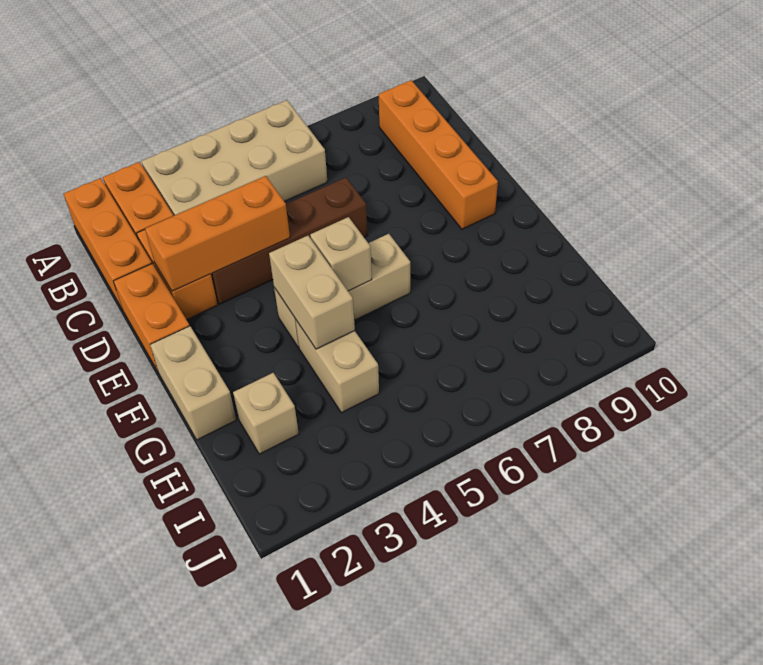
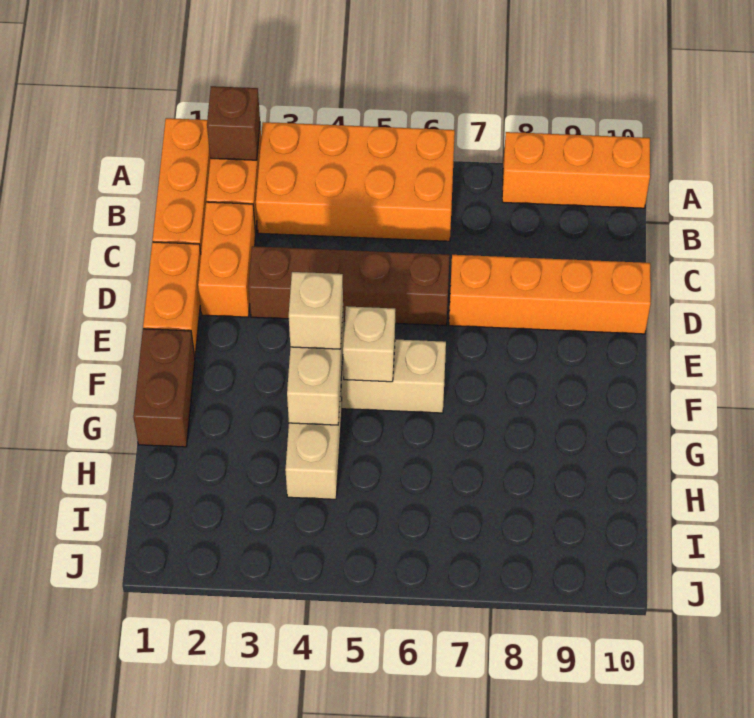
none -> brown brick A2 level 2
tan brick A3:B6 level 1 -> orange brick A3:B6 level 1
orange brick B9:E9 level 1 -> orange brick D7:D10 level 1
orange brick D2:D4 level 2 -> orange brick A8:A10 level 1
tan brick F1:G1 level 1 -> brown brick F1:G1 level 1
tan brick H2 level 1 -> tan brick F4 level 3

